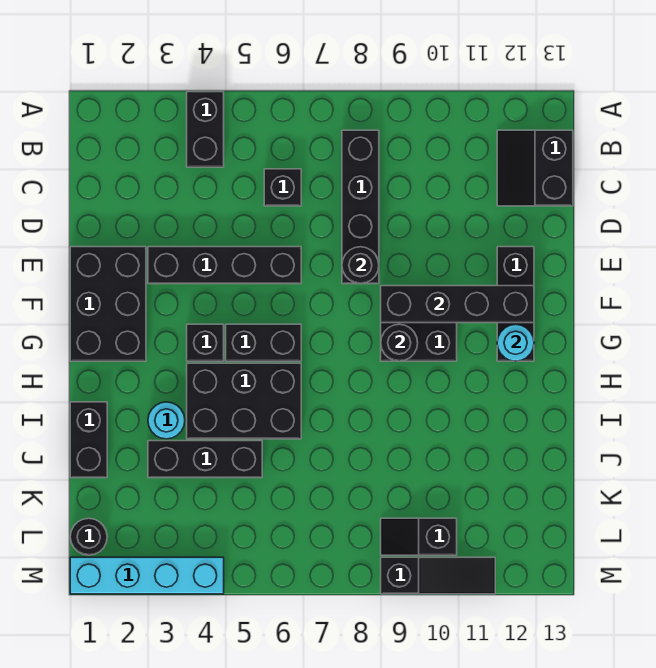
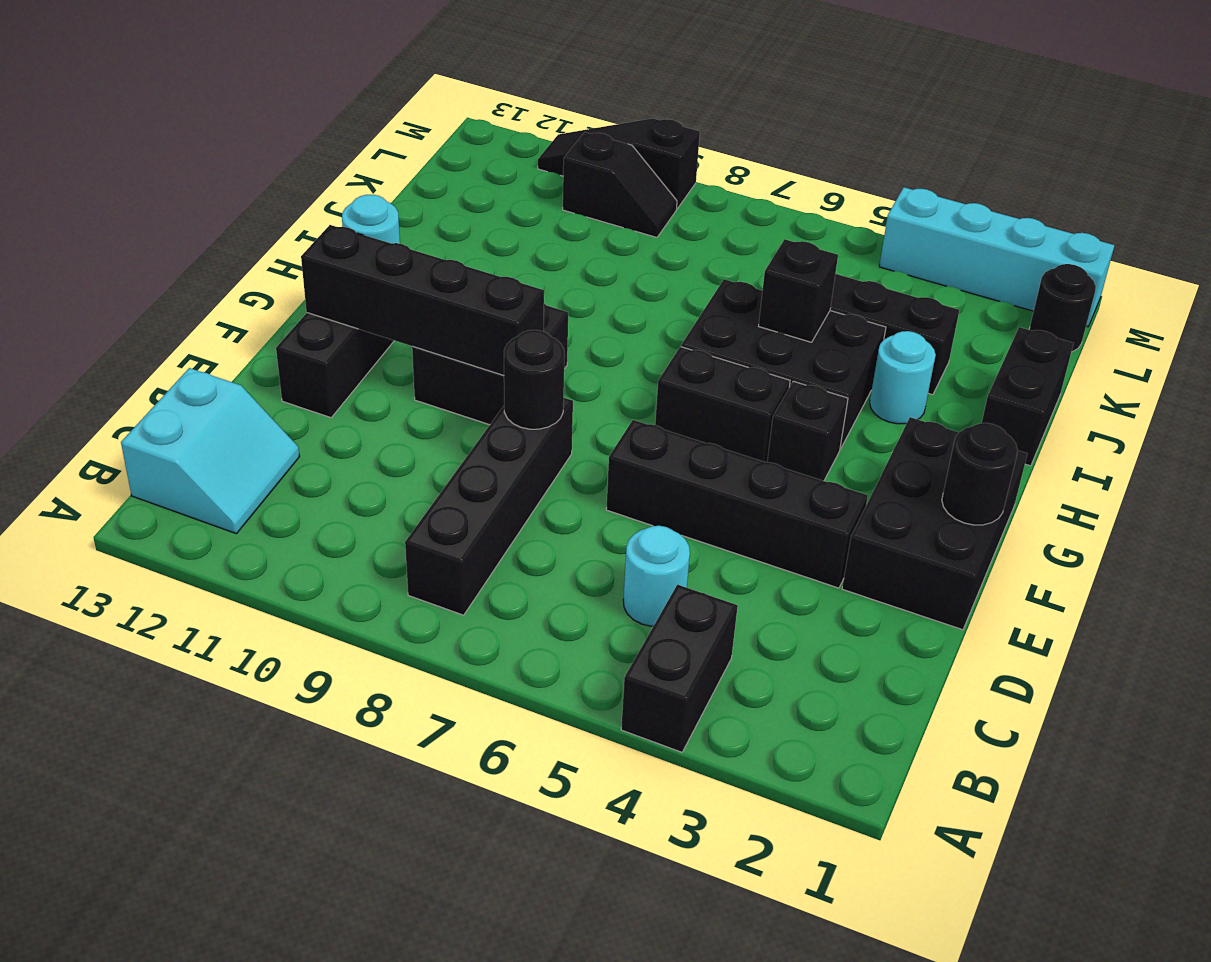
black slope B12:C13 level 1 top 13 -> cyan slope B12:C13 level 1 top 13
none -> cyan round brick C5 level 1
black brick C6 level 1 -> black brick I5 level 2
black round brick G9 level 2 -> black round brick F1 level 2

